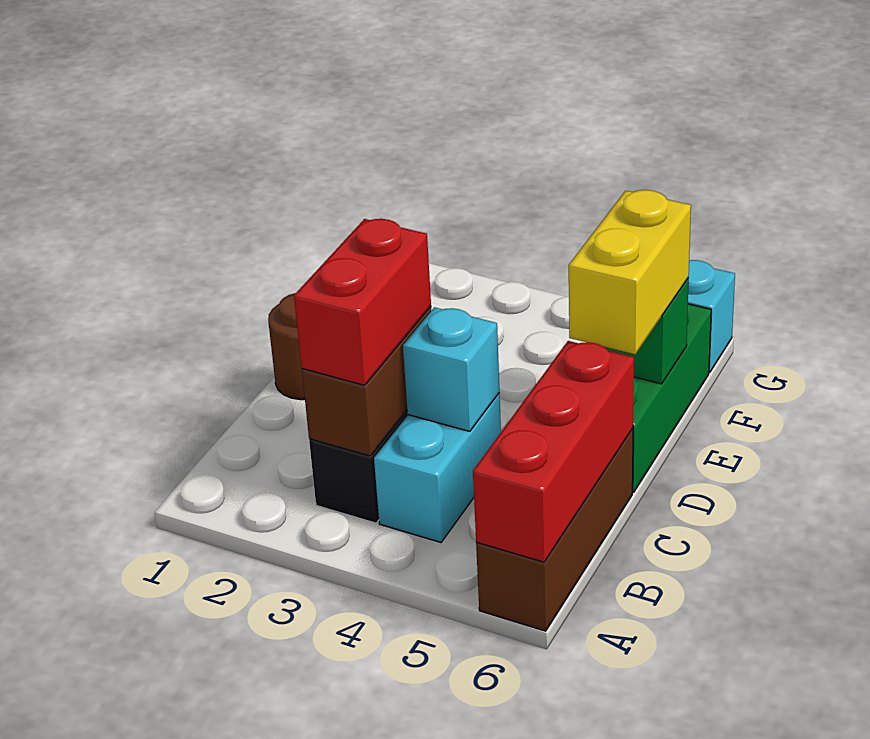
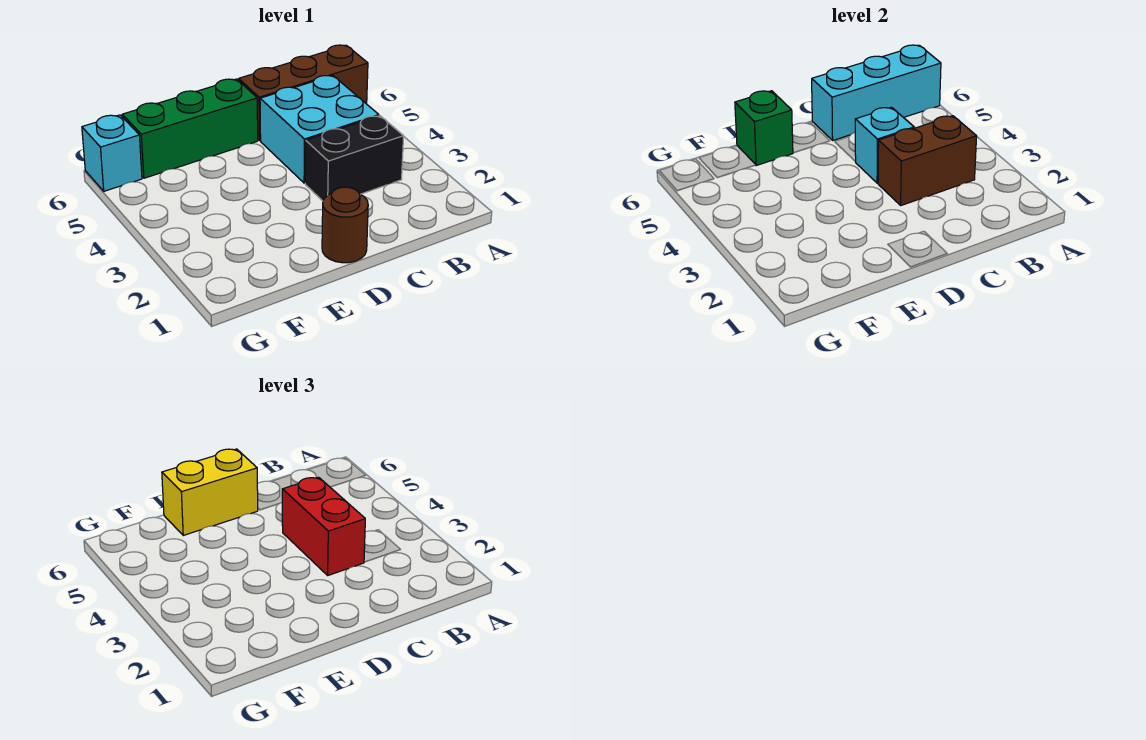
red brick A6:C6 level 2 -> cyan brick A6:C6 level 2
red brick B3:C3 level 3 -> red brick C3:C4 level 3
cyan brick B4:C4 level 1 -> cyan brick B4:C5 level 1

